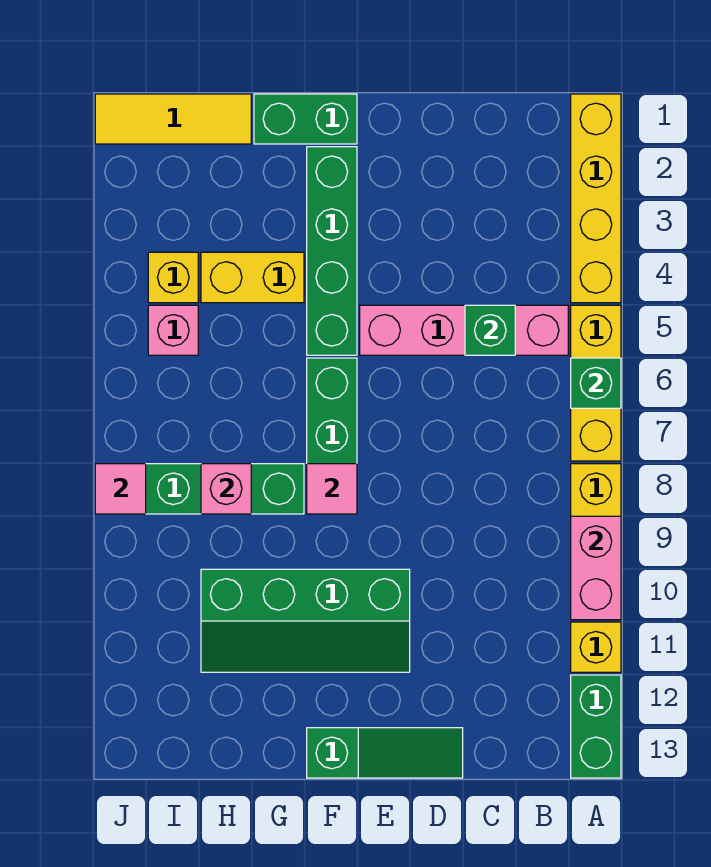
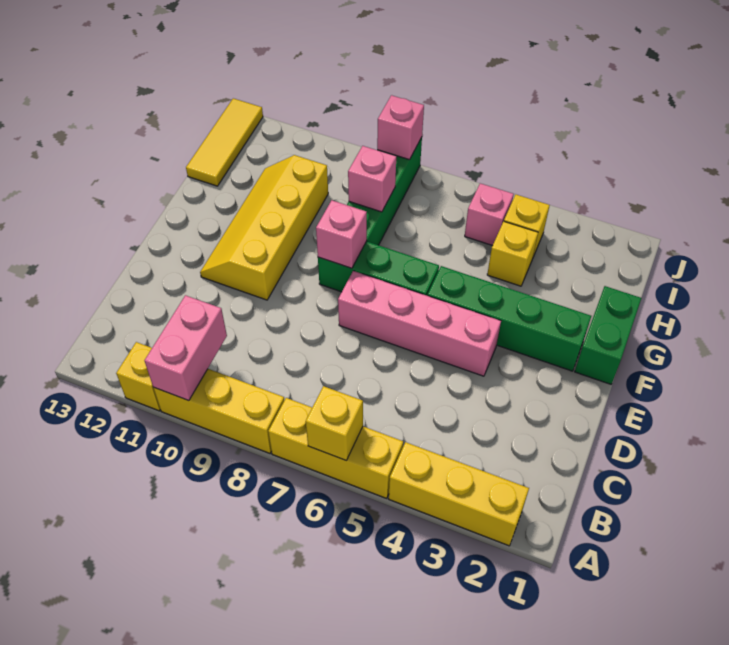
yellow brick A1:A4 level 1 -> yellow brick A2:A4 level 1
green brick A6 level 2 -> yellow brick A6 level 2
pink brick A9:A10 level 2 -> pink brick A10:B10 level 2
green brick A12:A13 level 1 -> none
pink brick B5:E5 level 1 -> pink brick E4:E7 level 1
green brick C5 level 2 -> none
green slope D13:F13 level 1 top F -> none
green slope E10:H11 level 1 top 10 -> yellow slope E10:H11 level 1 top 10
pink tile F8 level 2 -> pink brick F8 level 2
yellow brick G4:H4 level 1 -> yellow brick H4 level 1
yellow tile H1:J1 level 1 -> yellow tile H13:J13 level 1
pink tile J8 level 2 -> pink brick J8 level 2

